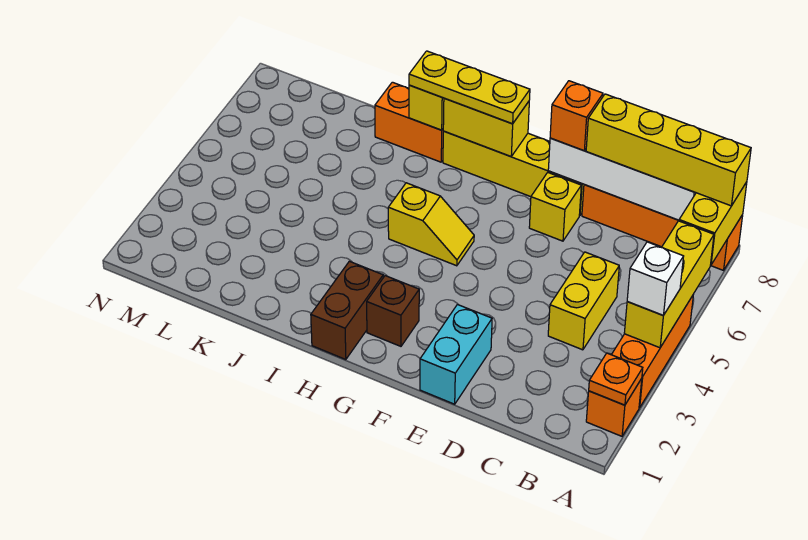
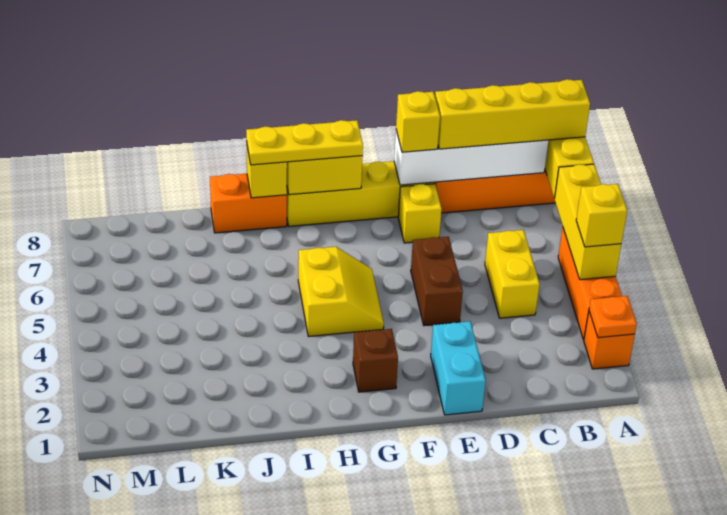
white brick A4 level 3 -> yellow brick A4 level 3
orange brick E8 level 3 -> yellow brick E8 level 3
yellow slope G5:H5 level 1 top H -> yellow slope G4:H5 level 1 top H
brown brick H1:H2 level 1 -> brown brick E4:E5 level 1

